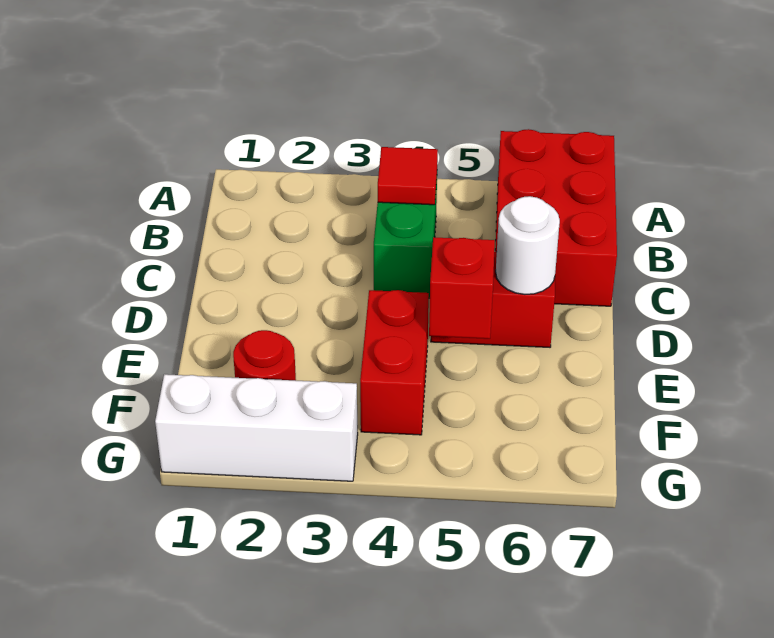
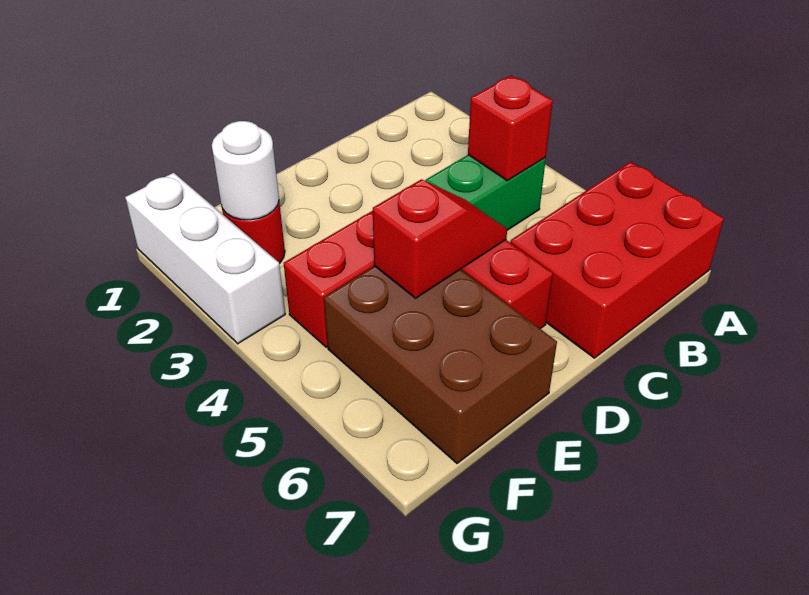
red tile B4 level 2 -> red brick B4 level 2
white round brick D6 level 2 -> white round brick F2 level 2
none -> brown brick E5:F7 level 1

